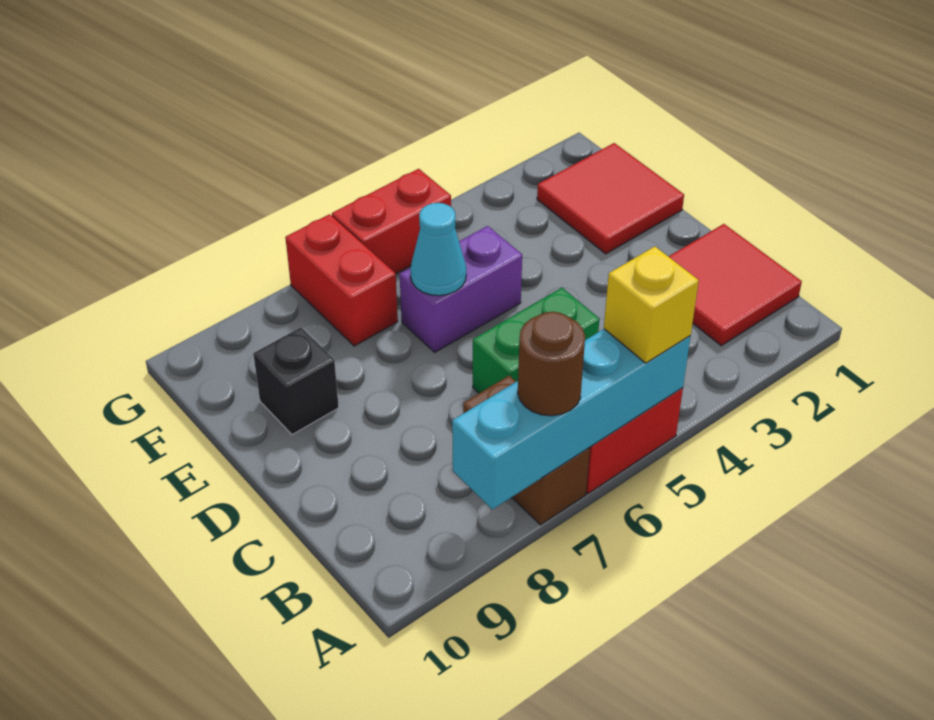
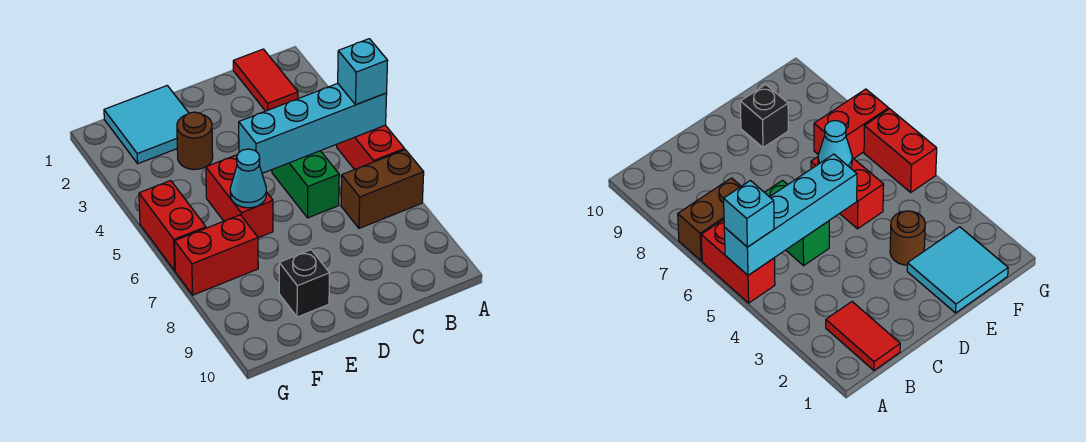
cyan brick A5:A8 level 2 -> cyan brick A5:D5 level 2
yellow brick A5 level 3 -> cyan brick A5 level 3
brown round brick A7 level 3 -> brown round brick E3 level 1
red tile B1:C2 level 1 -> red tile B1:B2 level 1
red tile E1:F2 level 1 -> cyan tile E1:F2 level 1
purple brick E5:E6 level 1 -> red brick E5:E6 level 1

